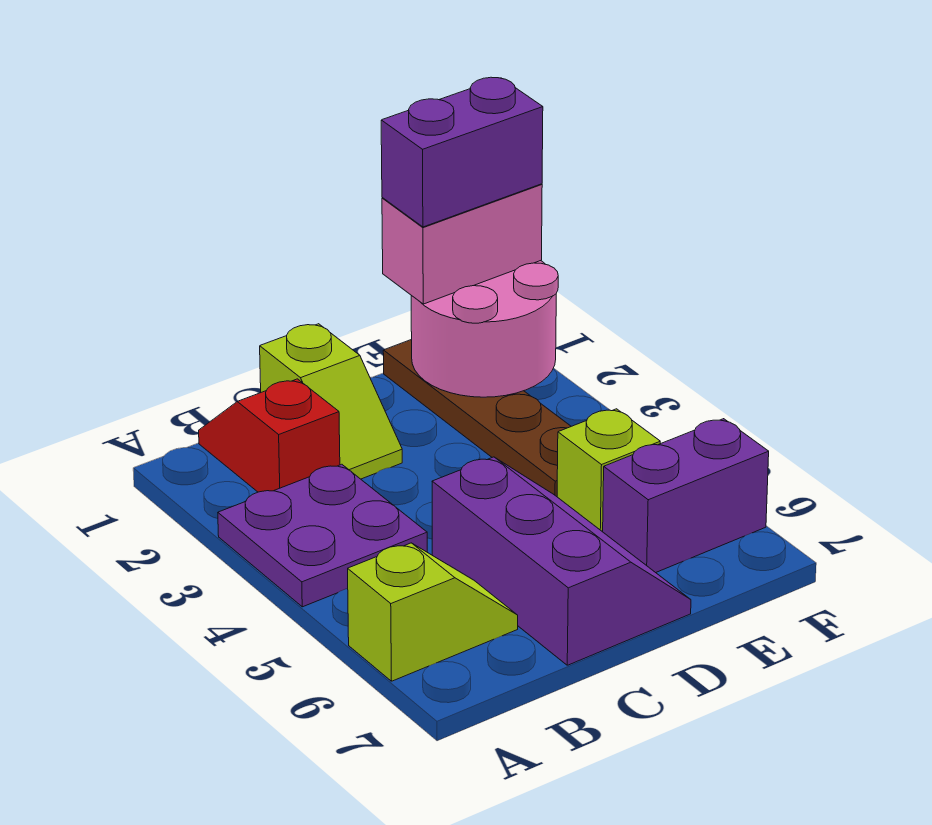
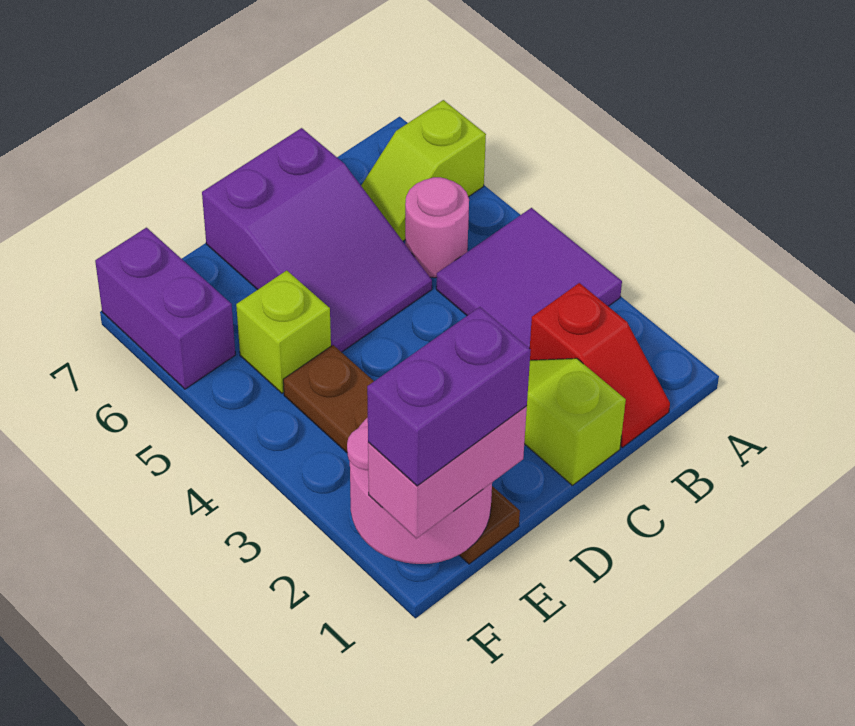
purple plate A3:B4 level 1 -> purple tile A3:B4 level 1
none -> pink round brick B5 level 1
purple slope C5:D7 level 1 top C -> purple slope C5:D7 level 1 top 7
purple brick E6:F6 level 1 -> purple brick F6:F7 level 1

